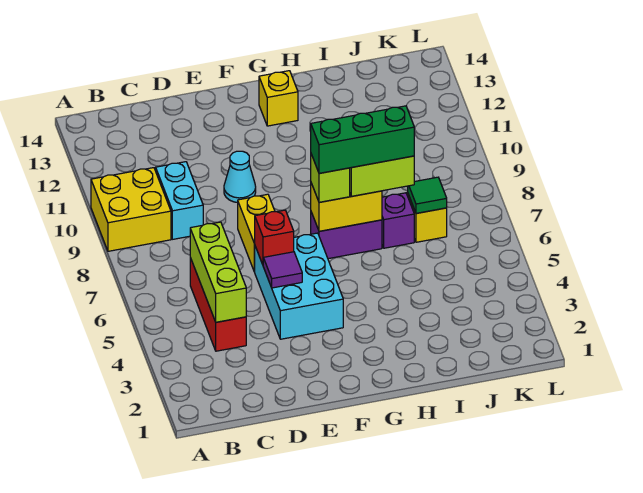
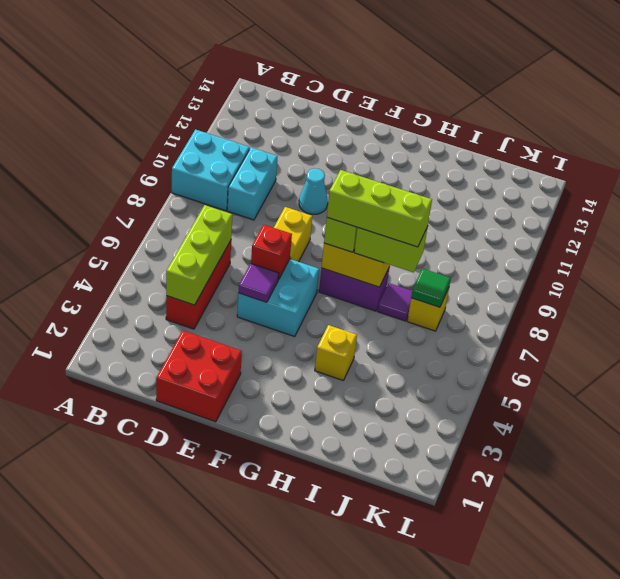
yellow brick A9:B10 level 1 -> cyan brick A9:B10 level 1
none -> red brick D1:E2 level 1
cyan brick E4:F6 level 1 -> cyan brick E5:F6 level 1
green brick G7:I7 level 4 -> lime brick G7:I7 level 4
yellow brick G13 level 1 -> yellow brick H4 level 1
purple brick I7 level 1 -> purple tile I7 level 1

